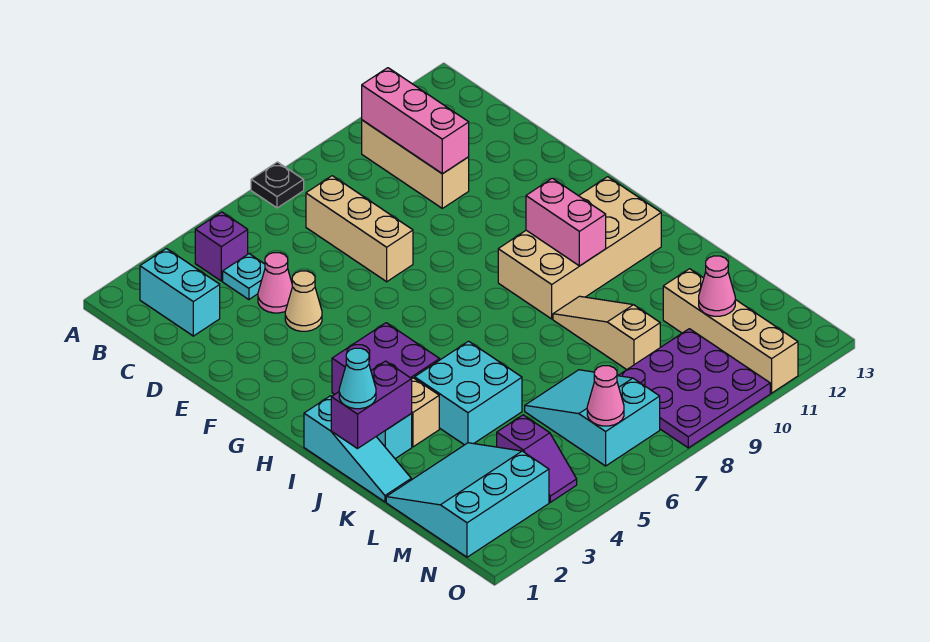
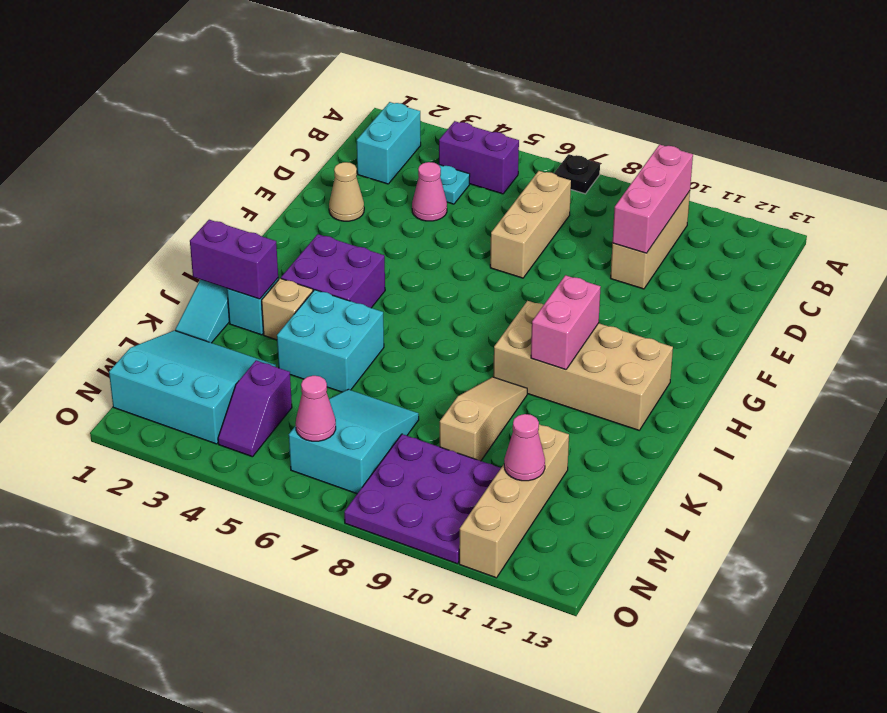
purple brick B4 level 1 -> purple brick B4:B5 level 1
tan cone E4 level 1 -> tan cone E2 level 1
cyan cone J1 level 3 -> none

